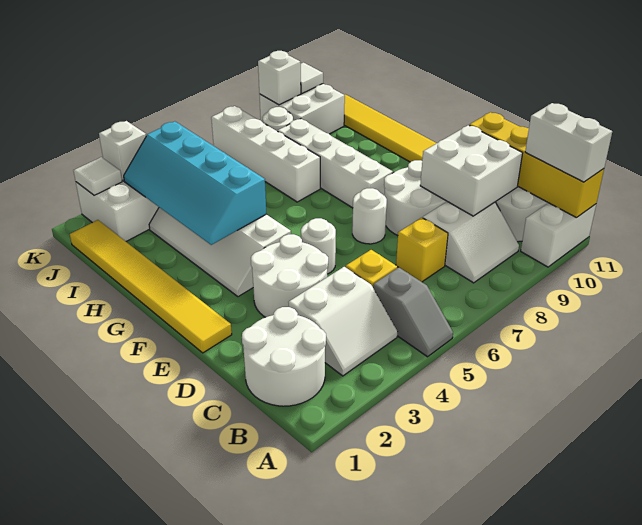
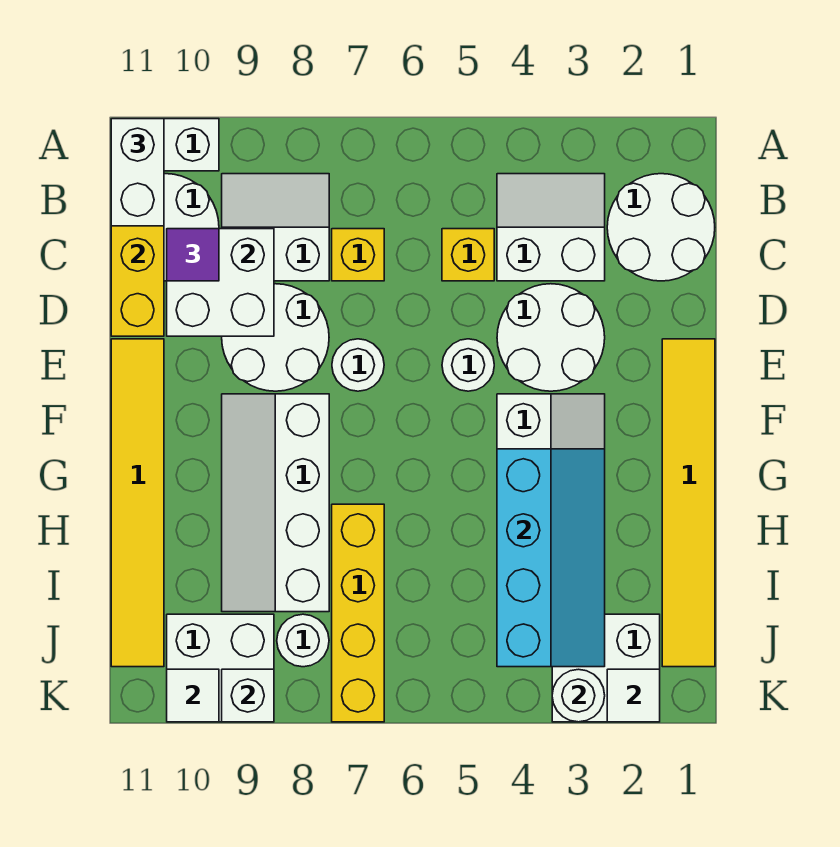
grey slope A5:B5 level 1 top B -> none
none -> purple tile C10 level 3
white brick H7:K7 level 1 -> yellow brick H7:K7 level 1
white brick K3 level 2 -> white round brick K3 level 2

